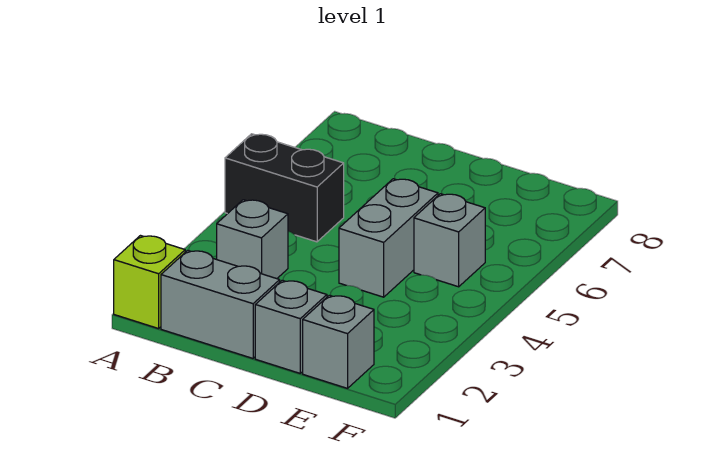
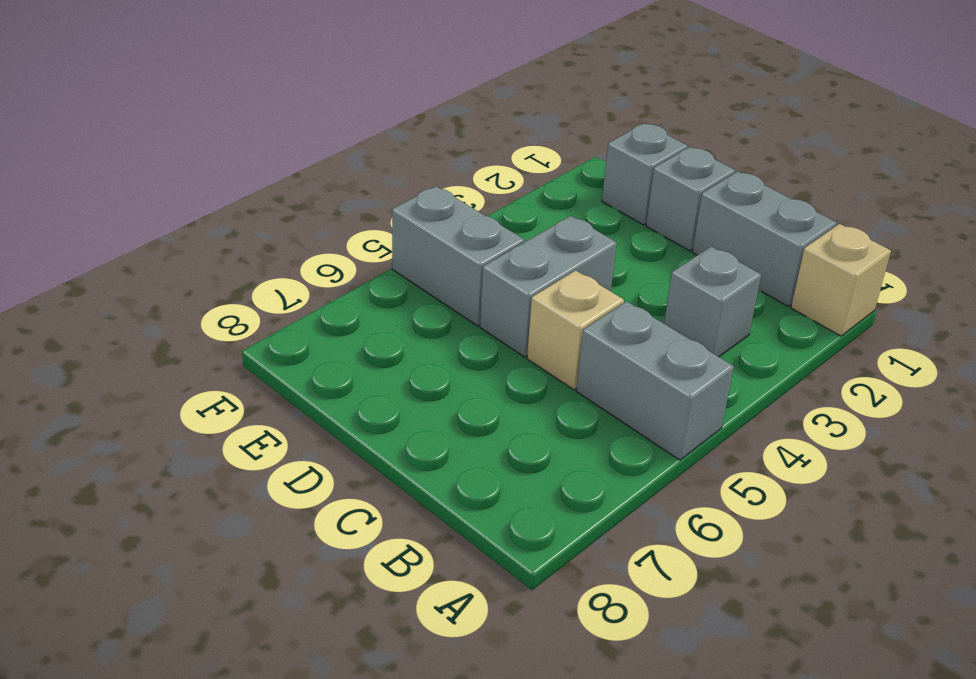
lime brick A1 level 1 -> tan brick A1 level 1
black brick A5:B5 level 1 -> grey brick A5:B5 level 1
none -> tan brick C5 level 1
grey brick E5 level 1 -> grey brick E5:F5 level 1

